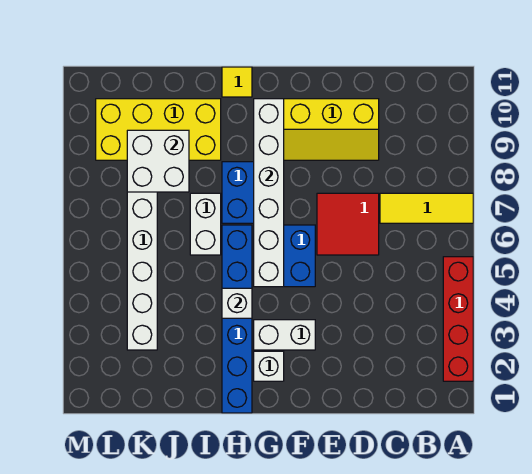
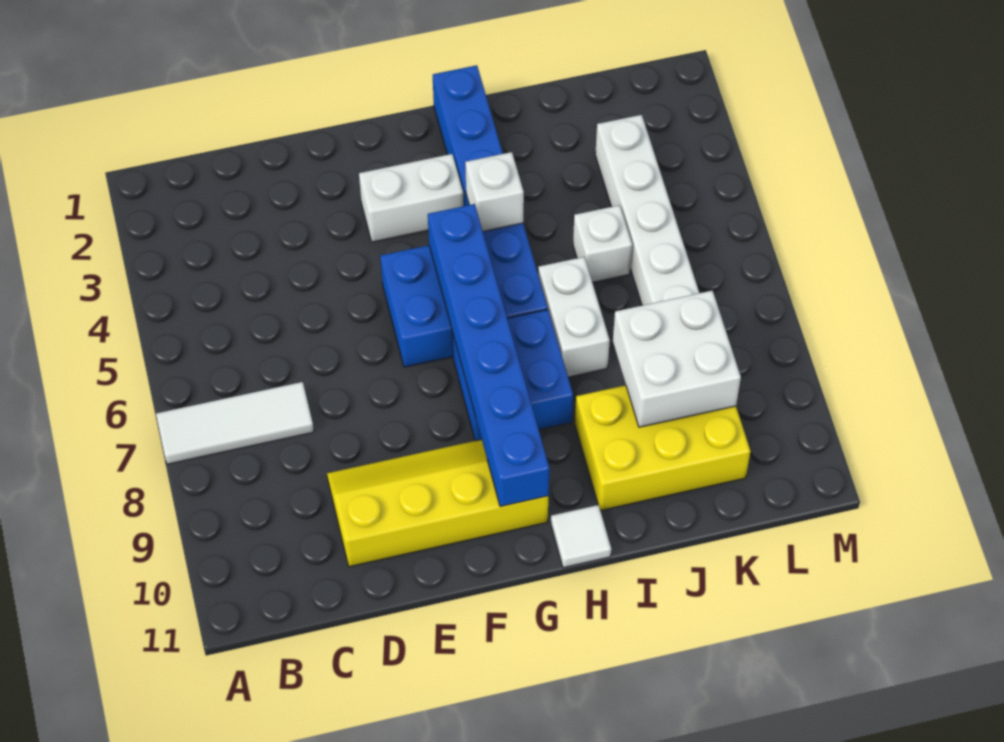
red brick A2:A5 level 1 -> none
yellow tile A7:C7 level 1 -> white tile A7:C7 level 1
red tile D6:E7 level 1 -> none
white brick G2 level 1 -> white brick J5 level 1
white brick G5:G10 level 2 -> blue brick G5:G10 level 2
yellow tile H11 level 1 -> white tile H11 level 1
yellow brick I9:L10 level 1 -> yellow brick I9:K10 level 1

